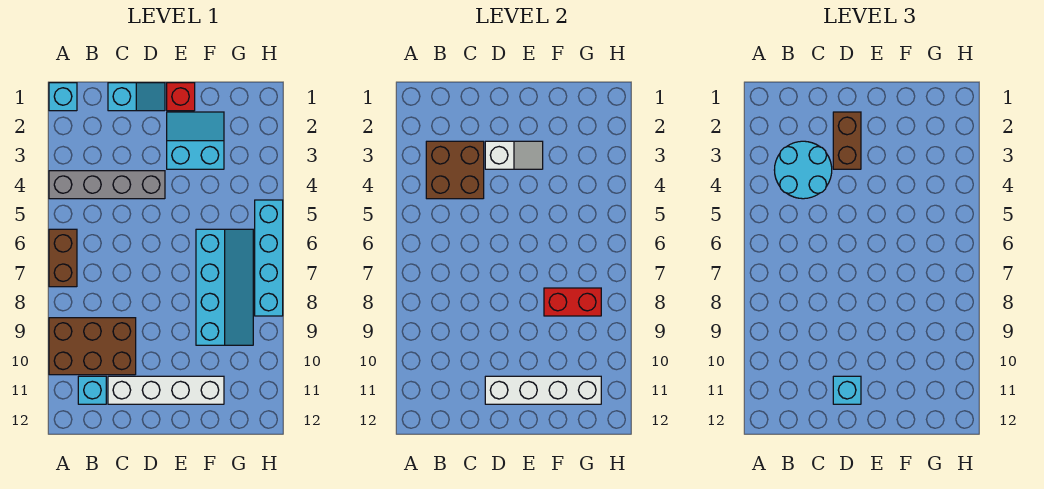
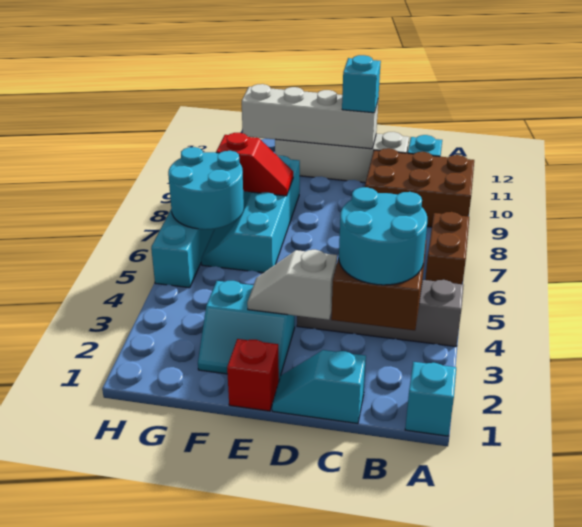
brown brick D2:D3 level 3 -> none
red brick F8:G8 level 2 -> red slope F8:G8 level 2 top G
none -> cyan round brick G6:H7 level 2

